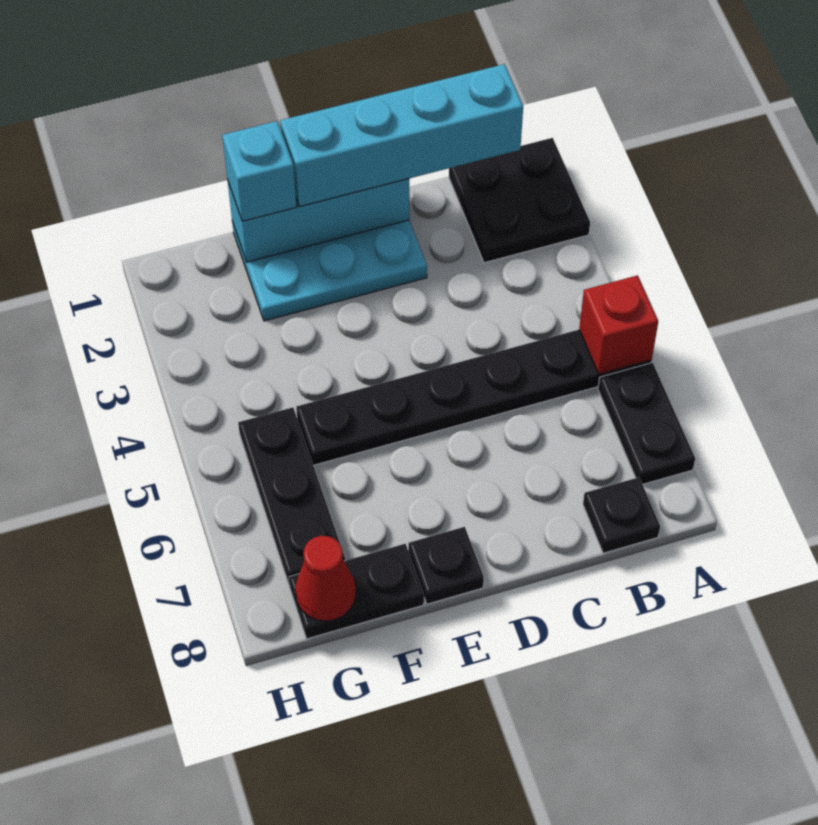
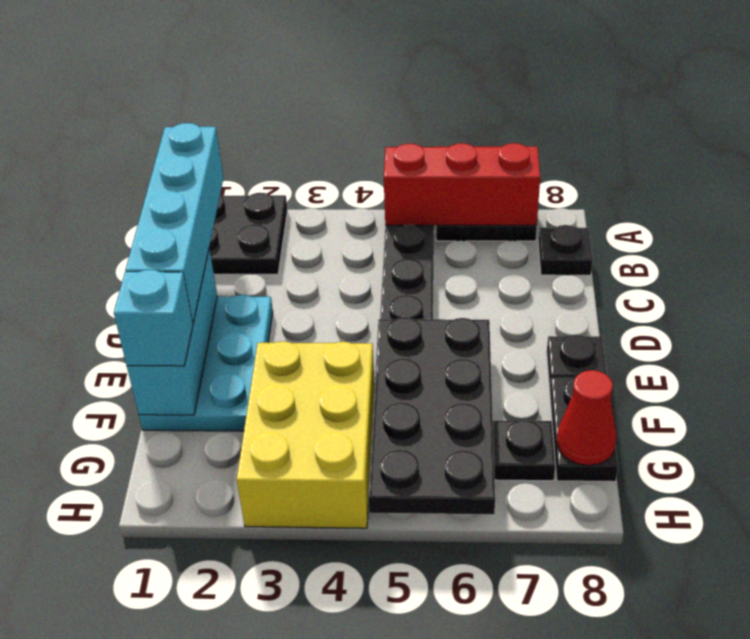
red brick A5 level 2 -> red brick A5:A7 level 2
none -> black plate E5:H6 level 2
none -> yellow brick F3:H4 level 1

